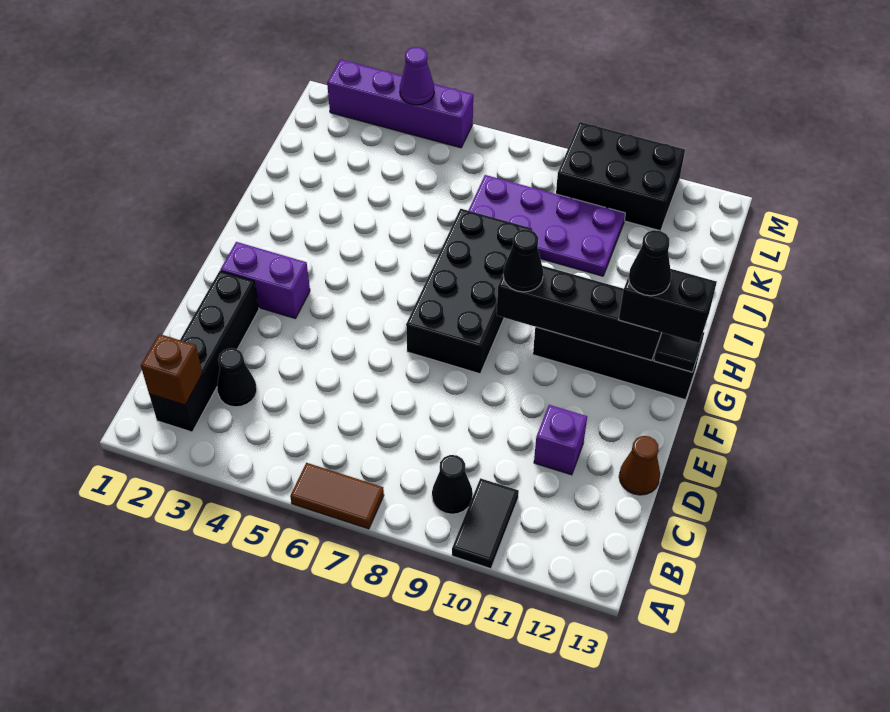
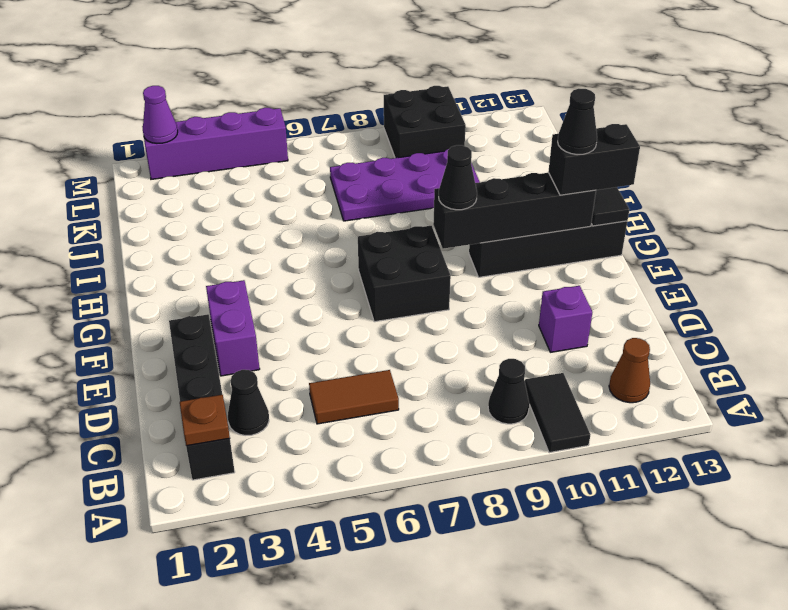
brown tile A6:A7 level 1 -> brown tile C5:C6 level 1
brown brick B2 level 2 -> brown plate B2 level 2
brown cone D13 level 1 -> brown cone B12 level 1
purple brick F2:F3 level 1 -> purple brick E3:F3 level 1
black brick F7:I8 level 1 -> black brick F7:G8 level 1
black brick L9:M11 level 1 -> black brick L9:M10 level 1
purple cone M4 level 2 -> purple cone M2 level 2

